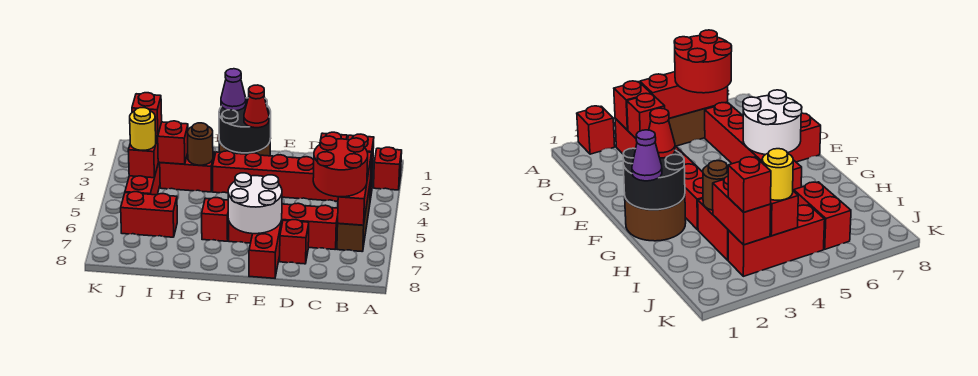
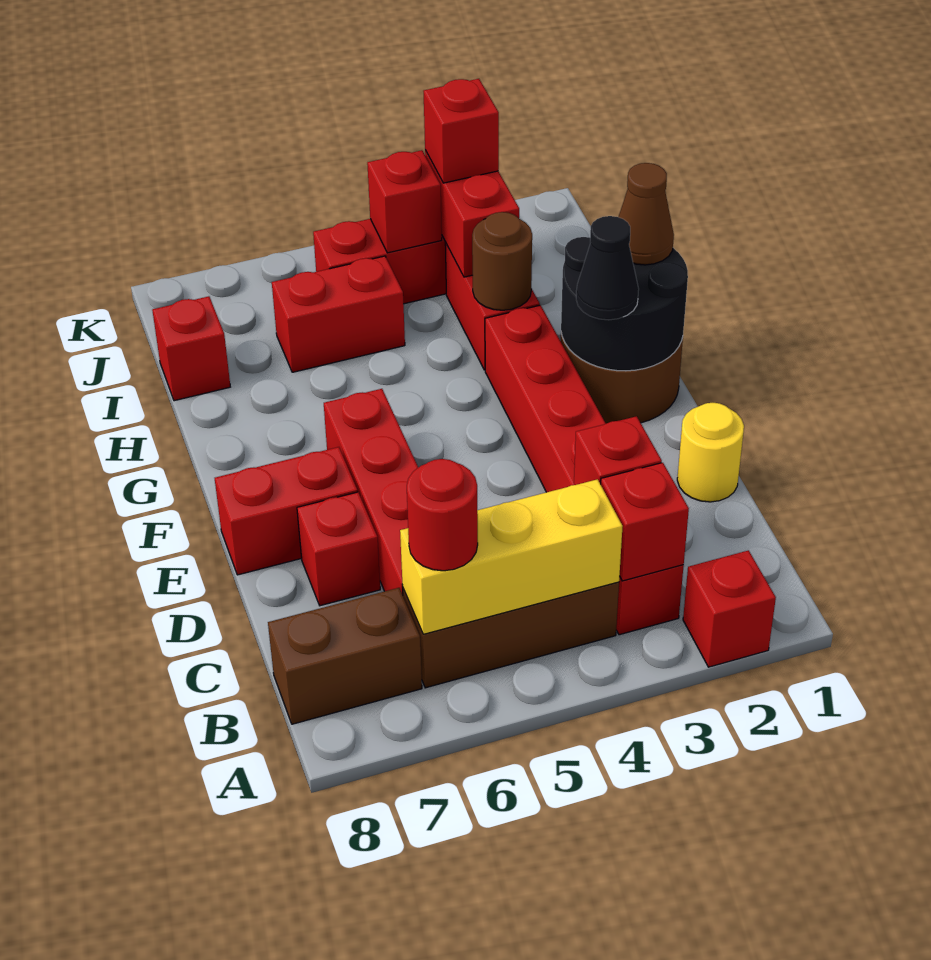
red brick B4:B6 level 2 -> yellow brick B4:B6 level 2
red round brick B5:C6 level 3 -> red round brick B6 level 3
none -> brown brick B7:B8 level 1
white round brick E6:F7 level 2 -> none
red cone F2 level 3 -> black cone F2 level 3
purple cone G1 level 3 -> brown cone G1 level 3
red brick G6 level 1 -> red brick I8 level 1
red brick I6:J6 level 1 -> red brick I5:I6 level 1
yellow round brick J4 level 3 -> yellow round brick D1 level 1

